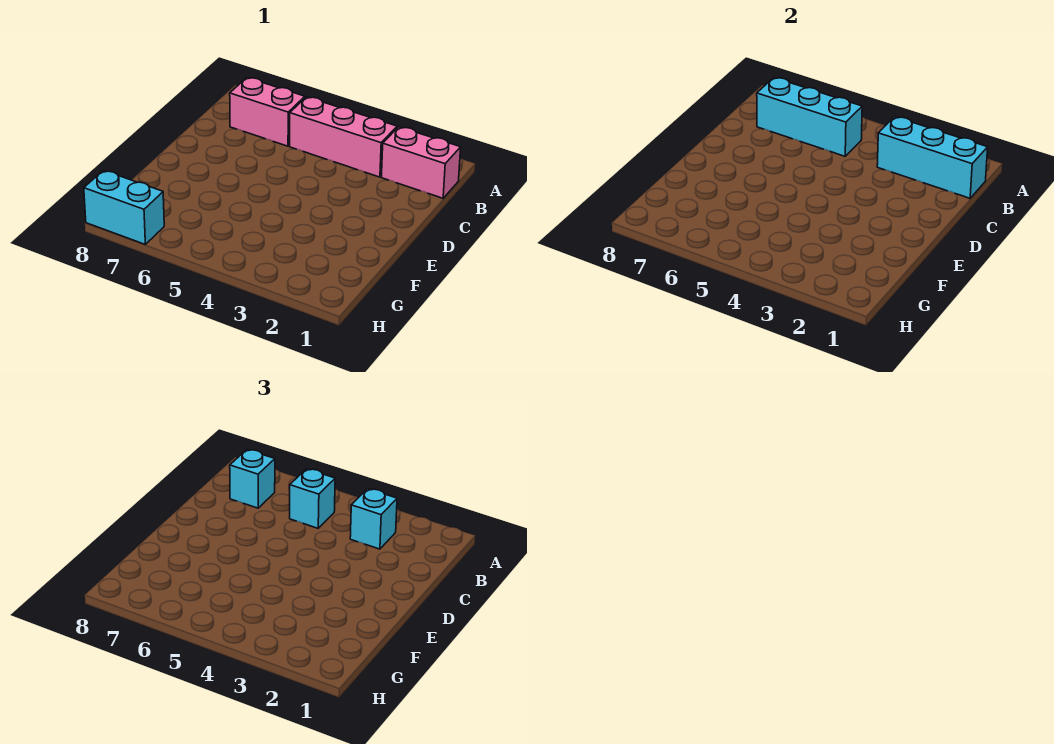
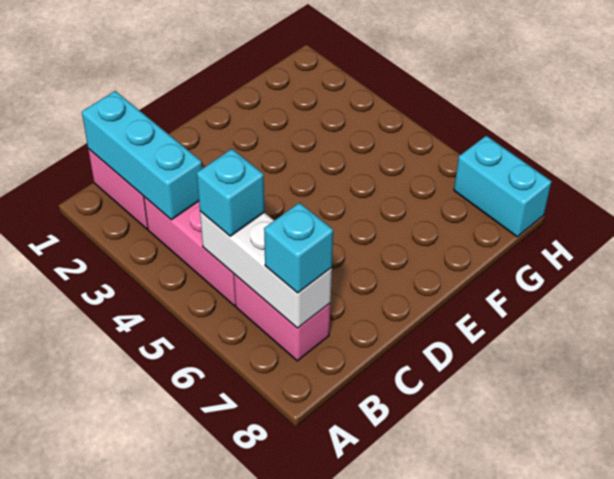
cyan brick B3 level 3 -> none
cyan brick B5:B7 level 2 -> white brick B5:B7 level 2

